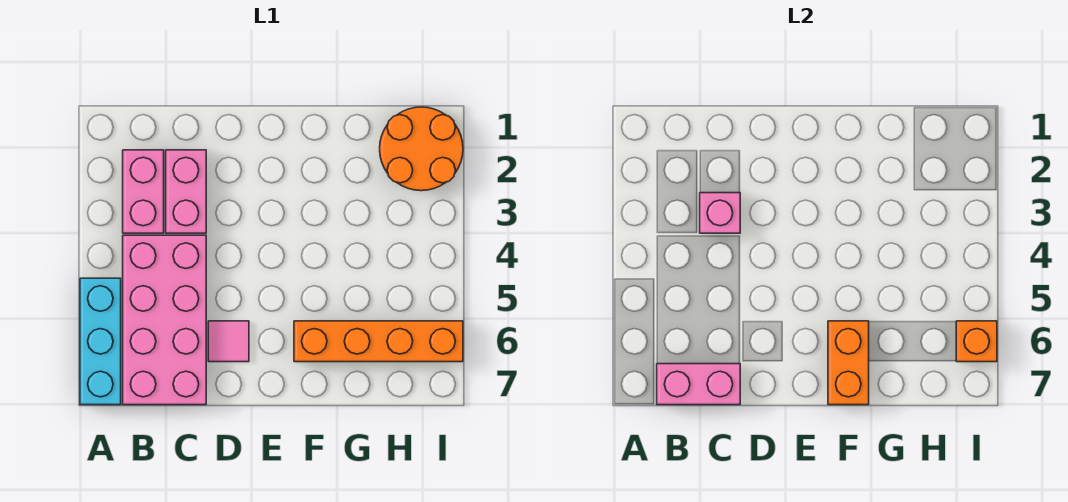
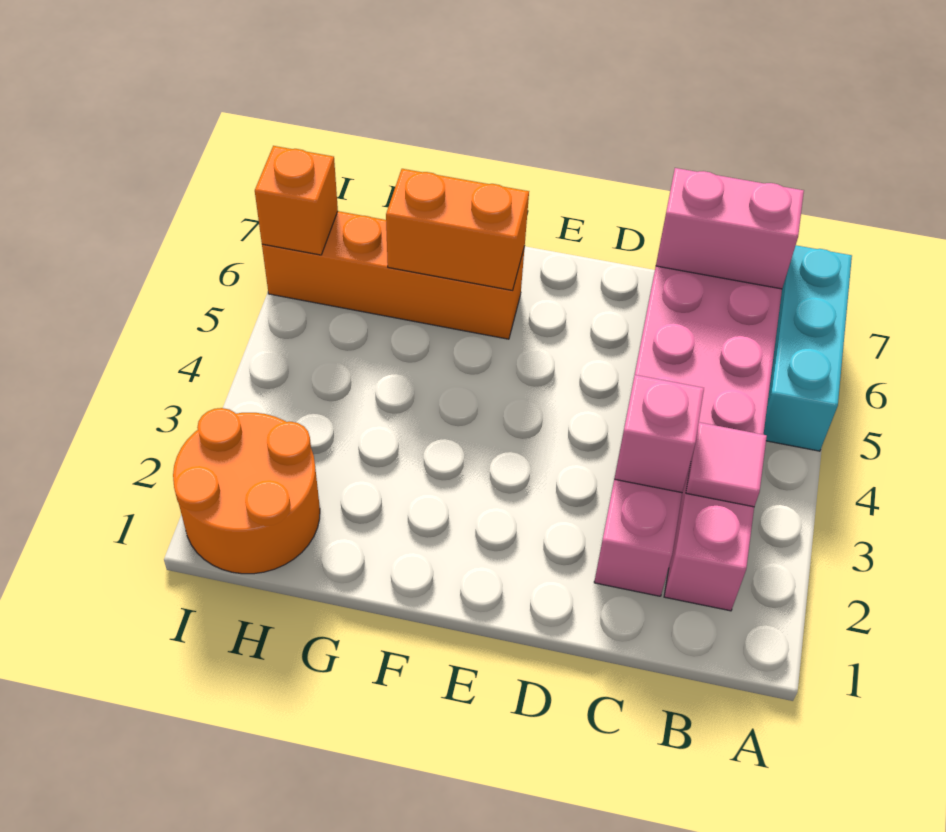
pink tile D6 level 1 -> pink tile B3 level 2
orange brick F6:F7 level 2 -> orange brick F6:G6 level 2

